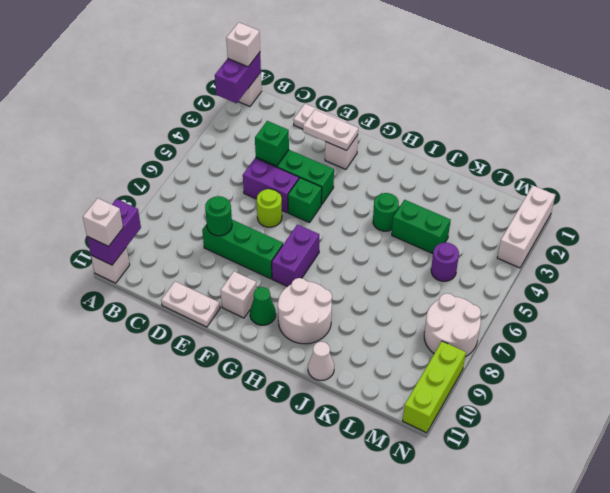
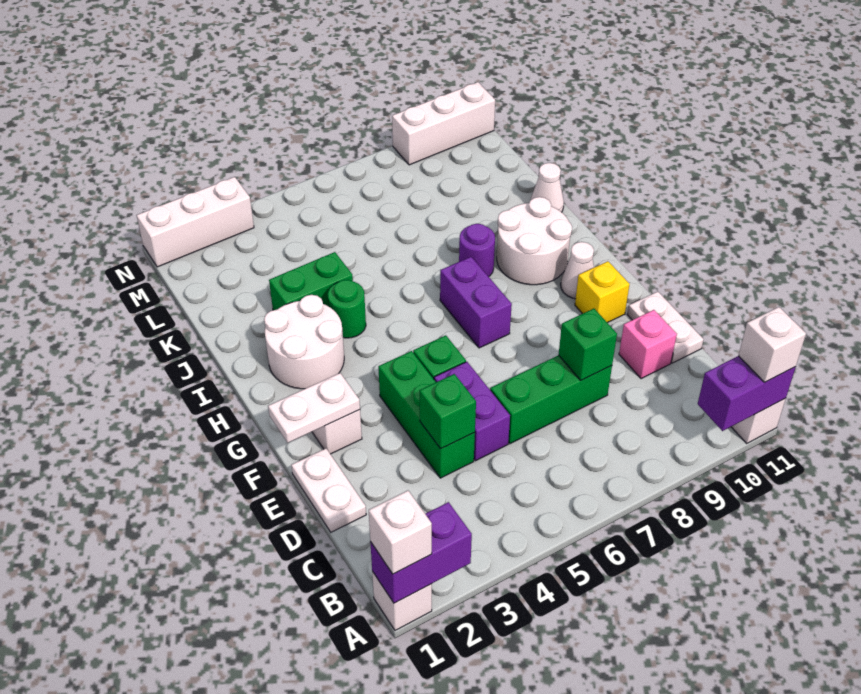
green brick D8:F8 level 1 -> green brick D6:D8 level 1
green round brick D8 level 2 -> green brick D8 level 2
none -> pink brick D10 level 1
white plate E2:F2 level 2 -> white plate F1:F2 level 2
lime round brick E6 level 1 -> none
white brick F10 level 1 -> yellow brick F10 level 1
purple brick G7:G8 level 1 -> purple brick G7:H7 level 1
green cone G10 level 1 -> white cone G10 level 1
green brick J4:K4 level 1 -> green brick J3:J4 level 1
purple round brick L5 level 1 -> purple round brick I8 level 1
white round brick M7:N8 level 1 -> white round brick H2:I3 level 1
lime brick N9:N11 level 1 -> white brick N9:N11 level 1

